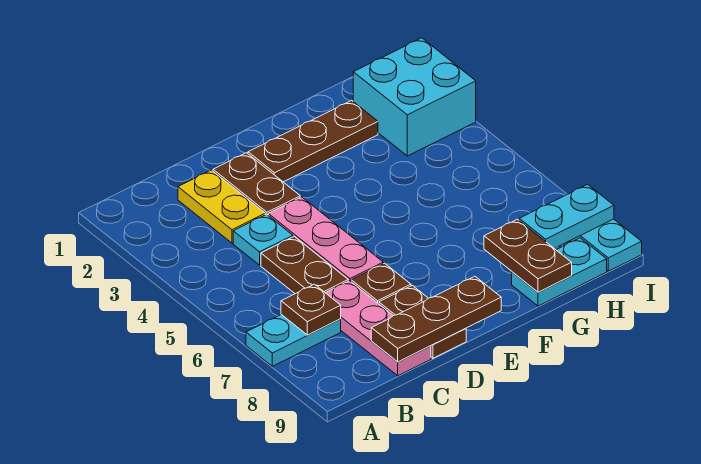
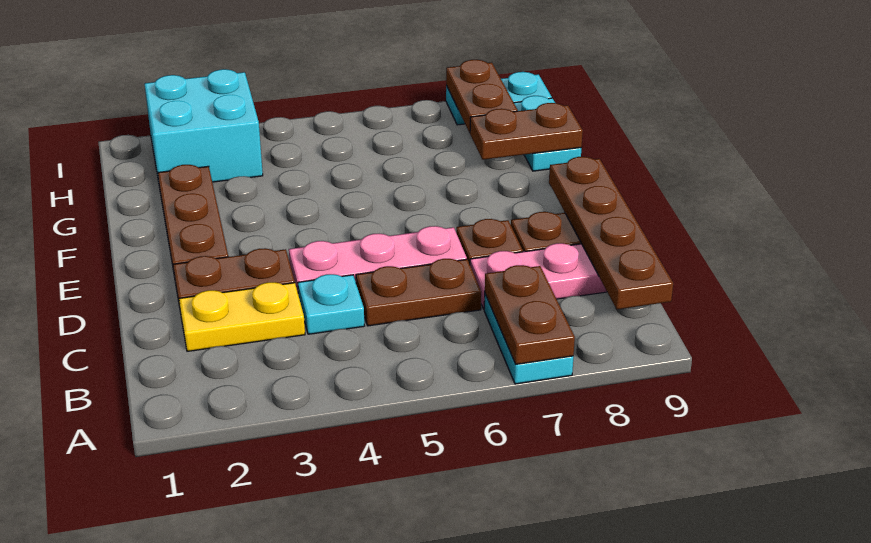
brown plate B7 level 2 -> brown plate A7:B7 level 2
brown plate C9:E9 level 2 -> brown plate B9:E9 level 2
cyan plate H8:I8 level 2 -> brown plate H8:I8 level 2

